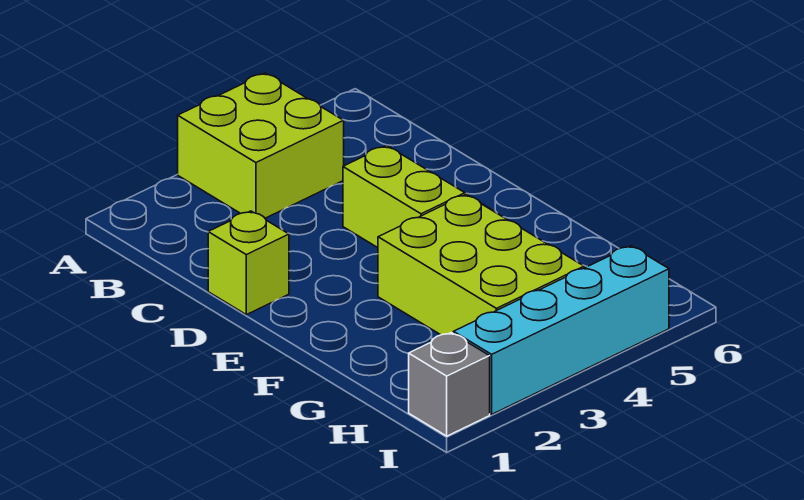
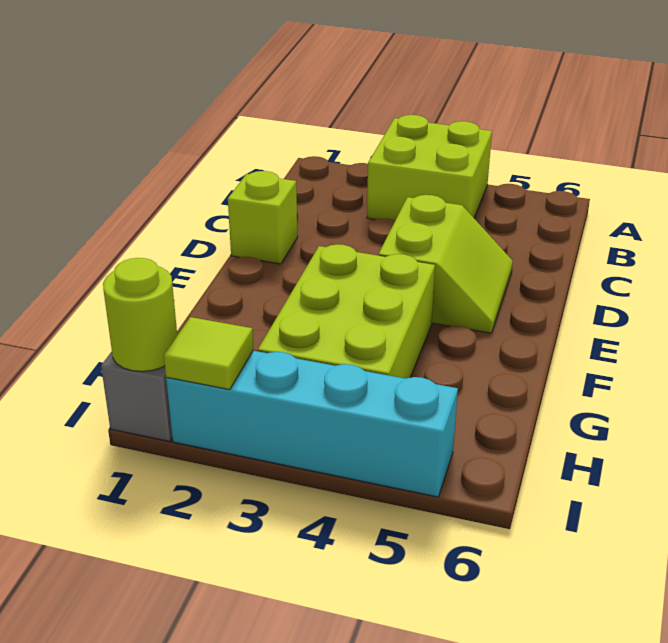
none -> lime round brick I1 level 2
none -> lime tile I2 level 2

